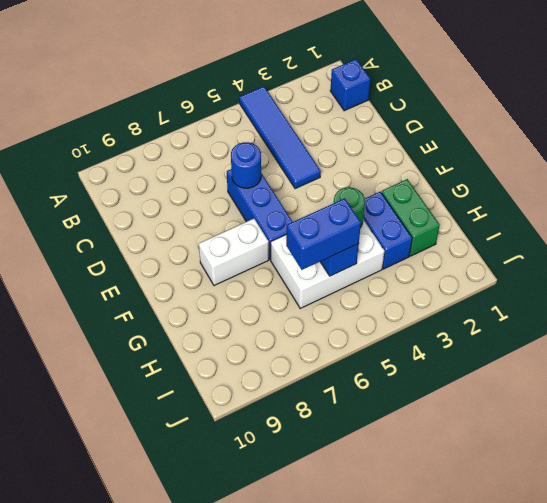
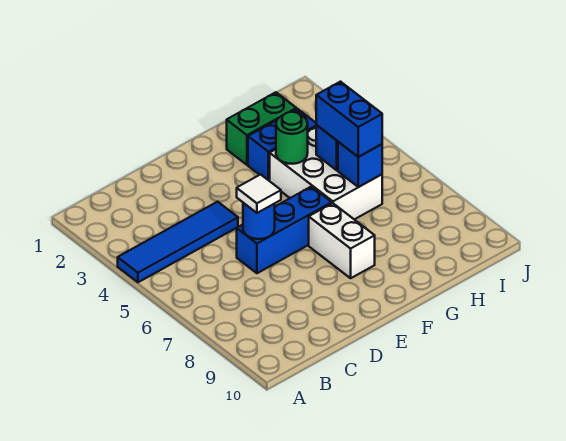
blue brick B1 level 1 -> blue brick H6 level 2
none -> white tile D6 level 3

